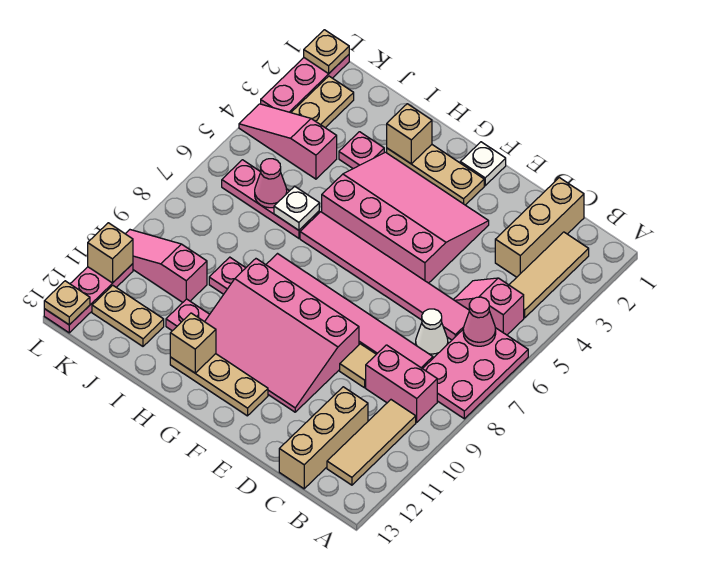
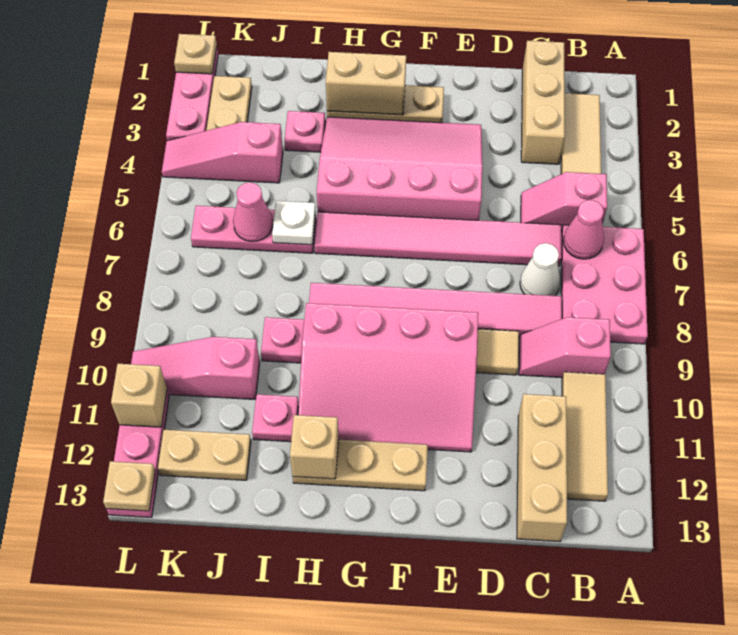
pink brick B9:C9 level 1 -> pink slope B9:C9 level 1 top B
white plate F1 level 1 -> none
tan brick H2 level 2 -> tan brick G2:H2 level 2

